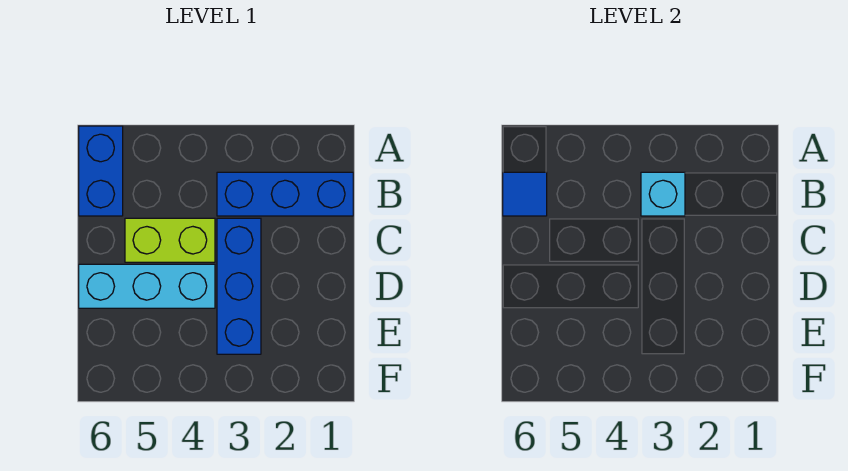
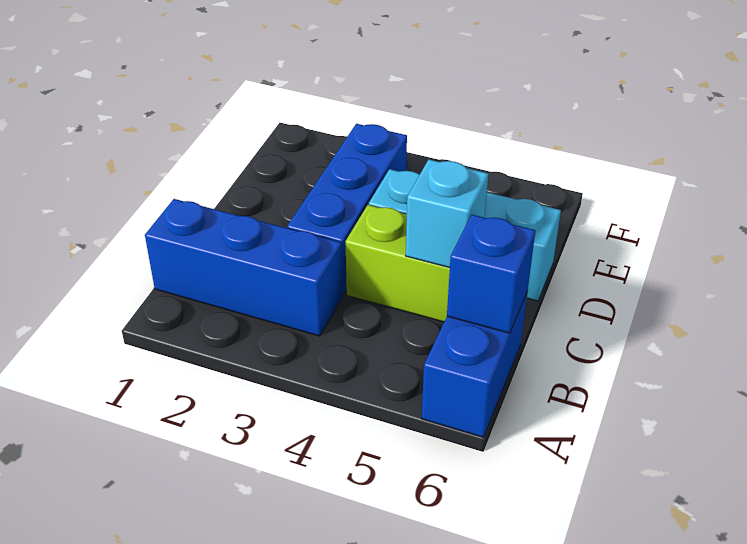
cyan brick B3 level 2 -> cyan brick C5 level 2
blue tile B6 level 2 -> blue brick B6 level 2

